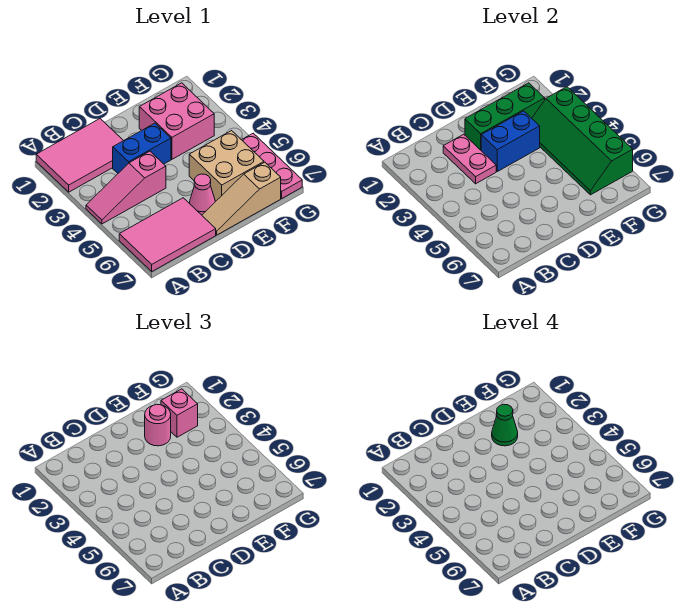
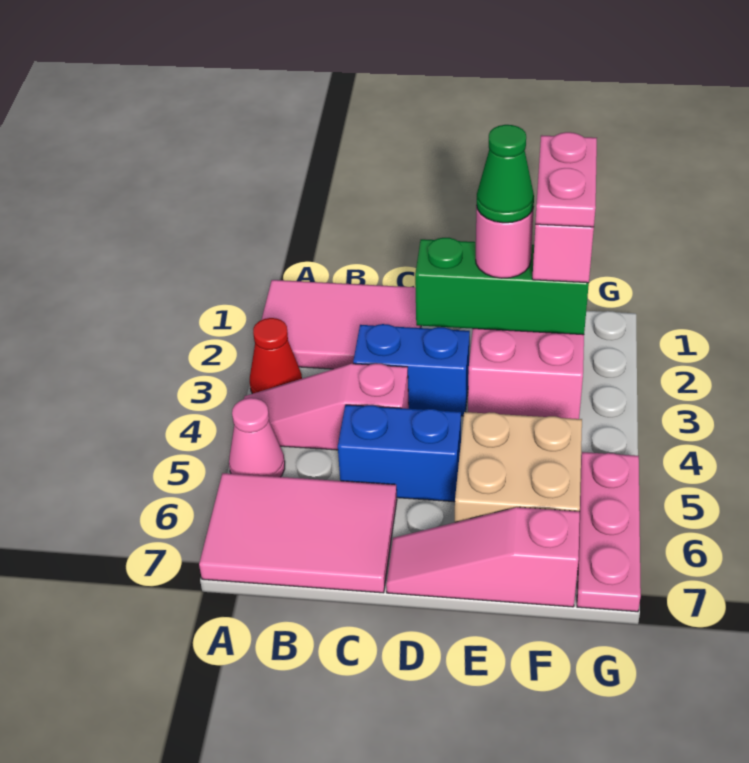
none -> red cone A3 level 1
pink plate C2:C3 level 2 -> pink plate F1:F2 level 4
blue brick D3:E3 level 2 -> blue brick C5:D5 level 1
pink cone D6 level 1 -> pink cone A5 level 1
tan slope D7:F7 level 1 top F -> pink slope D7:F7 level 1 top F
green slope F3:G6 level 2 top G -> none

